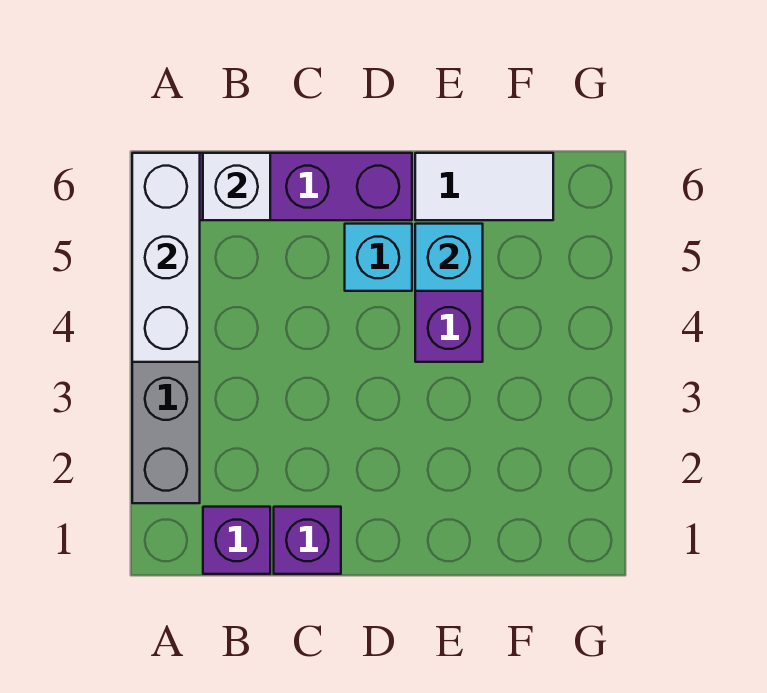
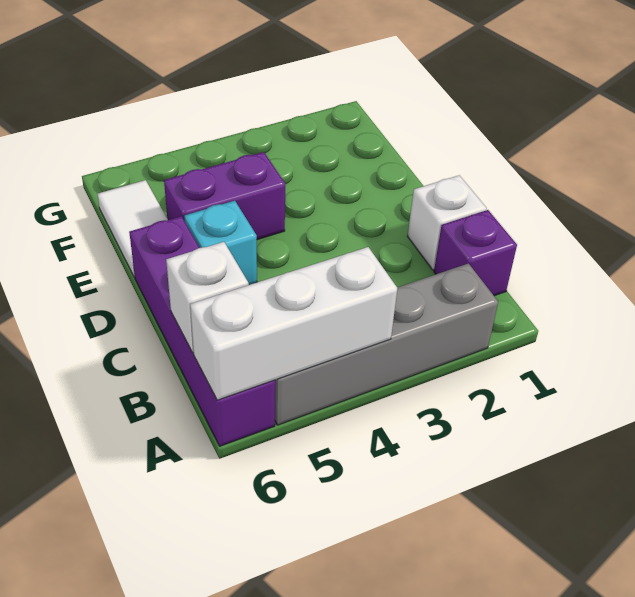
purple brick C1 level 1 -> white brick C1 level 1
cyan brick E5 level 2 -> none

